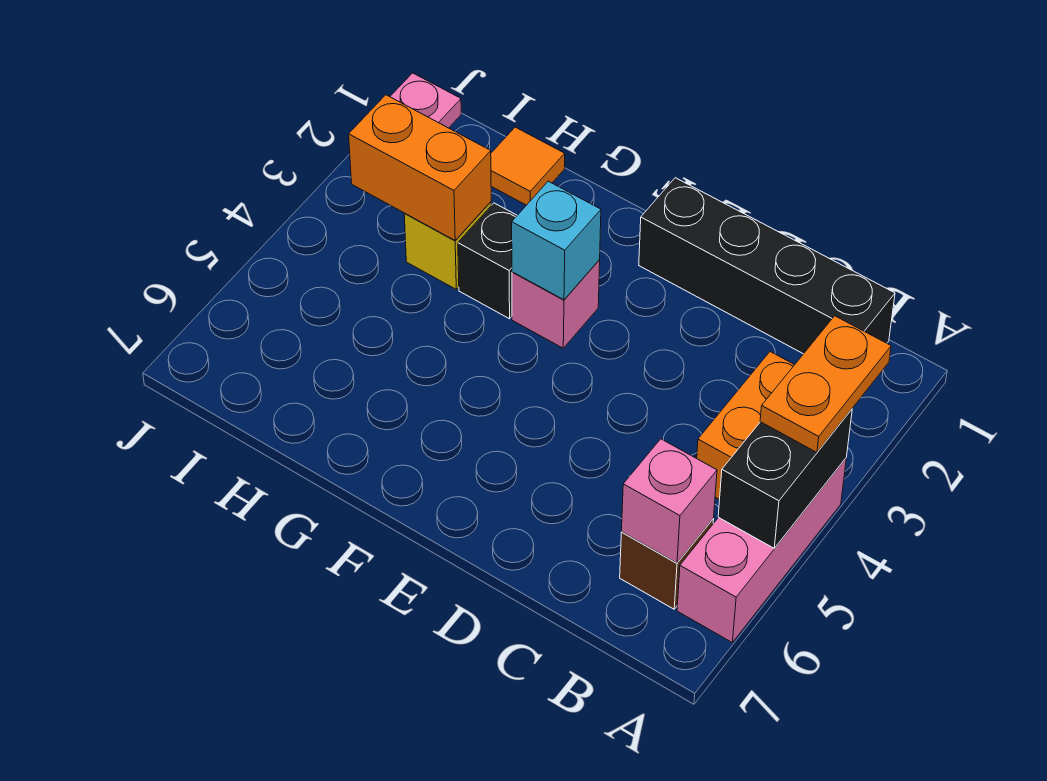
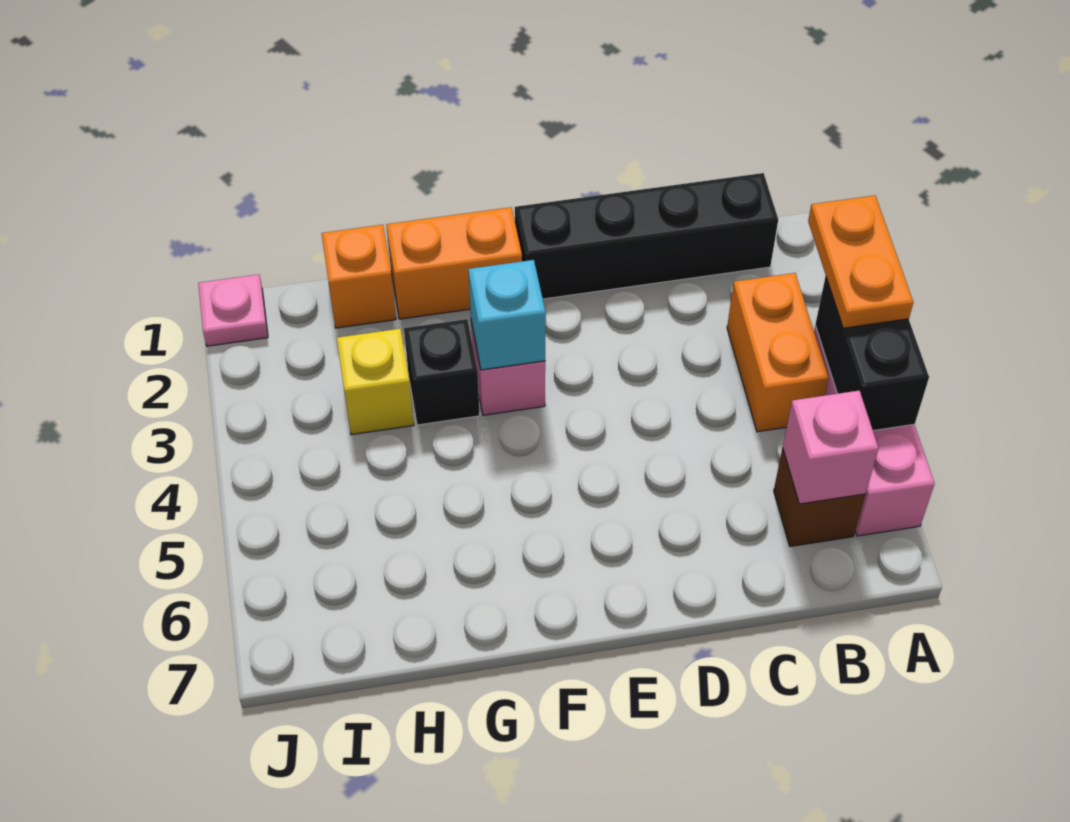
orange tile H1 level 1 -> orange brick H1 level 1
orange brick H3:I3 level 2 -> orange brick F1:G1 level 1

